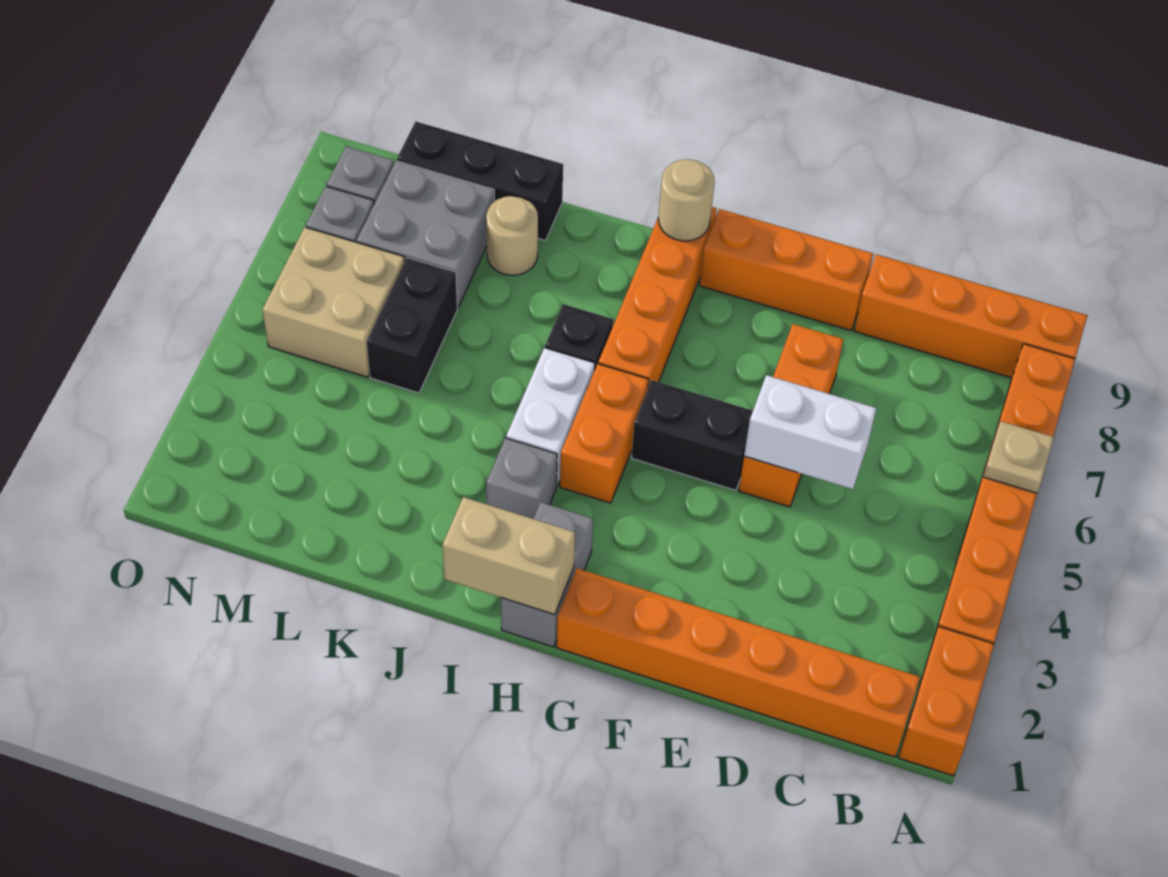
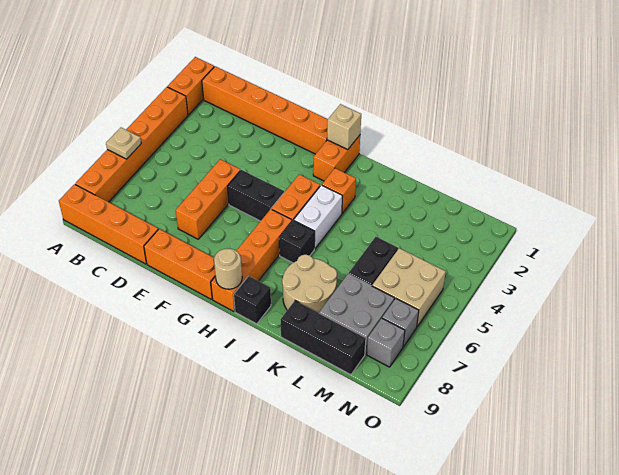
white brick D5:E5 level 2 -> none
grey brick H1:H2 level 1 -> orange brick H1:H2 level 1
tan brick H1:I1 level 2 -> tan brick H1 level 2
grey brick I3 level 1 -> orange brick I3 level 1
none -> black brick I9 level 1
tan round brick K8 level 1 -> tan round brick J7:K8 level 1

